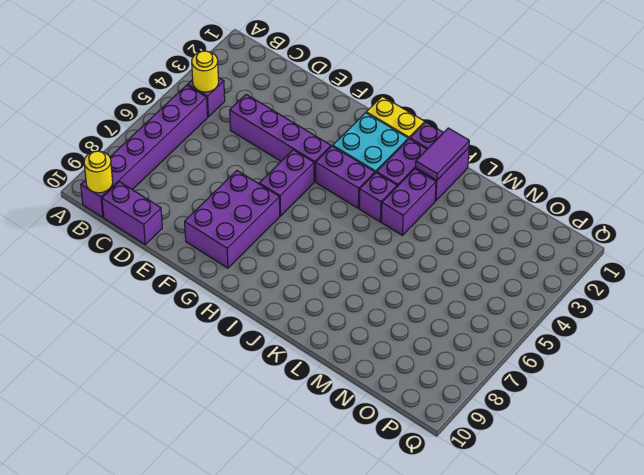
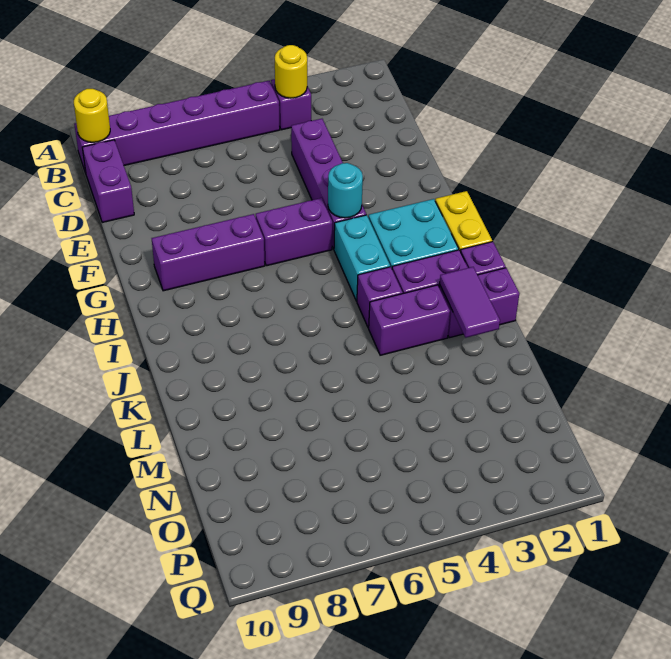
purple brick F7:G9 level 1 -> purple brick G7:G9 level 1
none -> cyan round brick G4 level 2
purple brick H4:I4 level 1 -> cyan brick H4:I4 level 1
purple tile K1:K2 level 2 -> purple tile K2:L2 level 2

